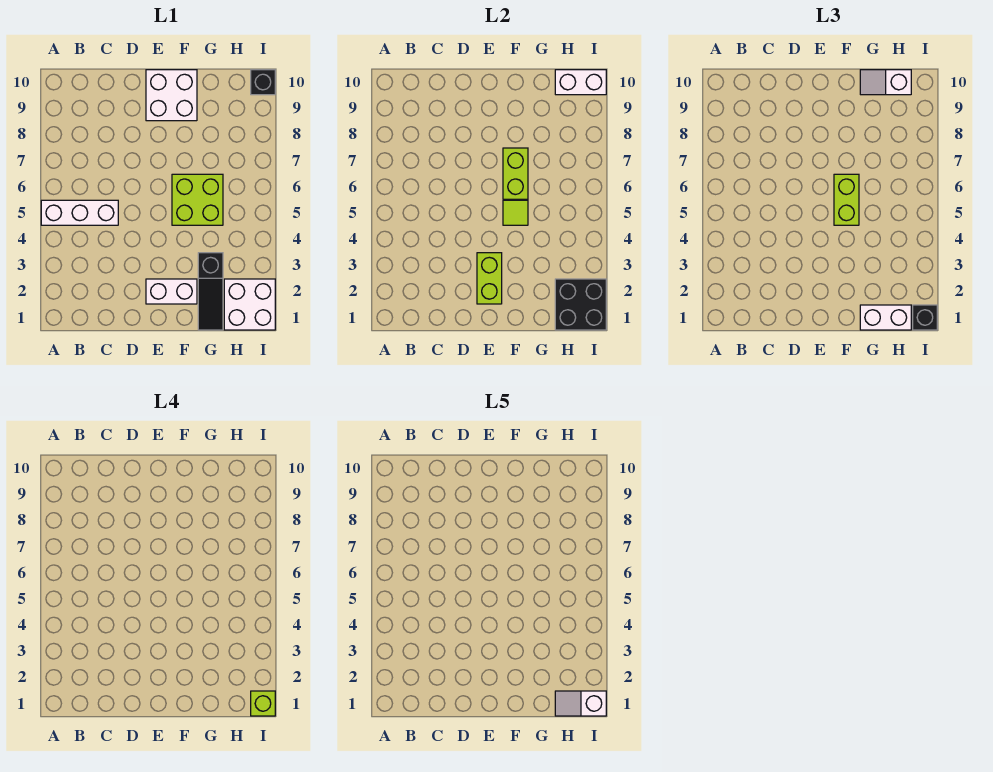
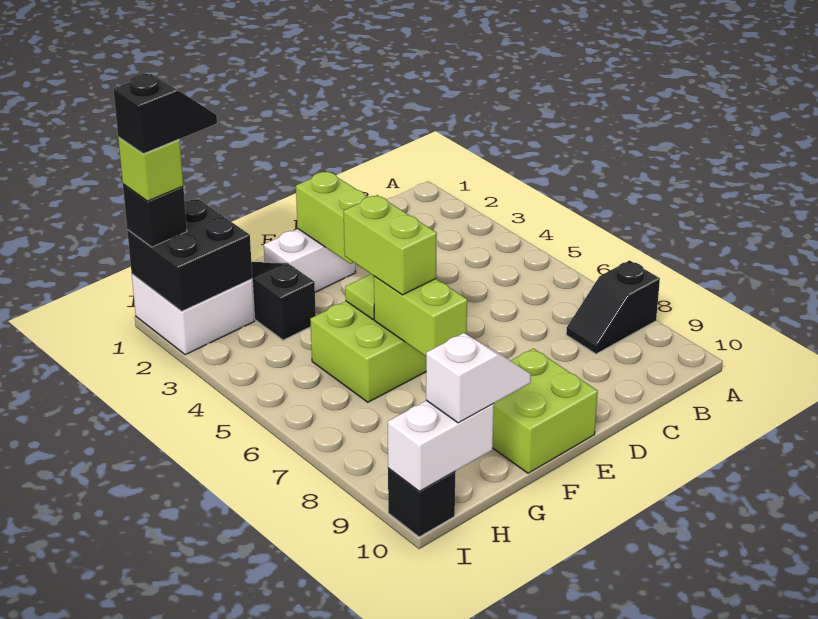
white brick A5:C5 level 1 -> none
none -> black slope A8:B8 level 1 top A
white brick E9:F10 level 1 -> lime brick E9:F10 level 1
white brick G1:H1 level 3 -> none
white slope H1:I1 level 5 top I -> black slope H1:I1 level 5 top I

